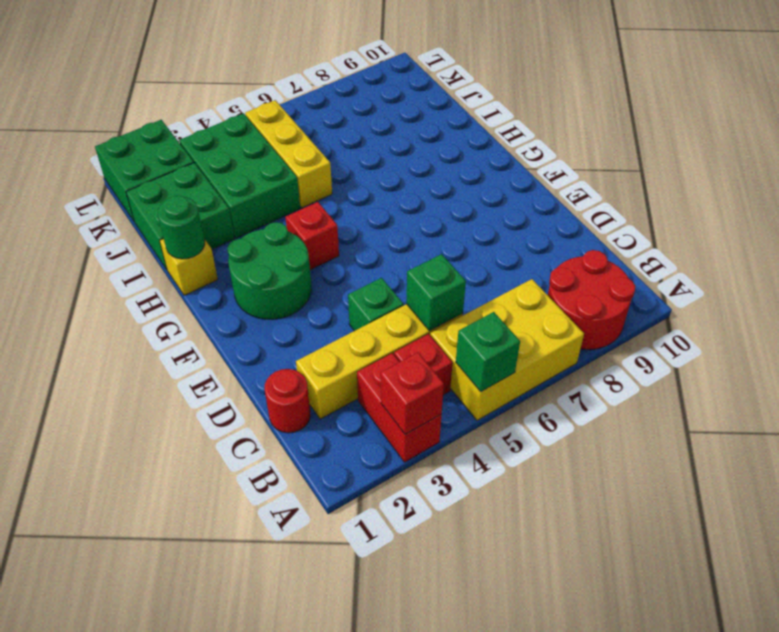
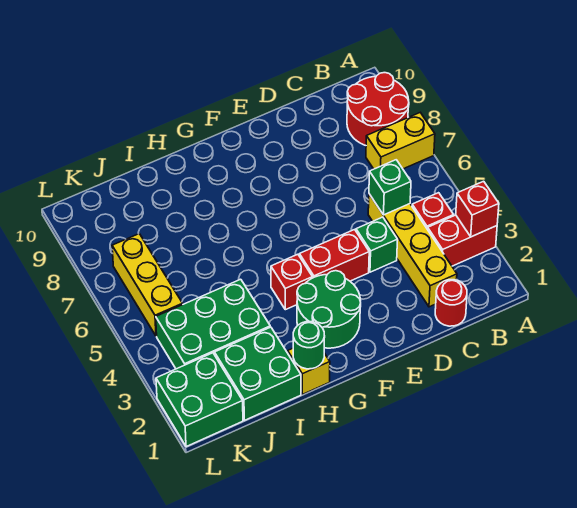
yellow brick A5:B7 level 1 -> yellow brick A7:B7 level 1
green brick A5 level 2 -> none
none -> red brick E4:F4 level 1
yellow brick I5:K5 level 1 -> yellow brick K5:K7 level 1

